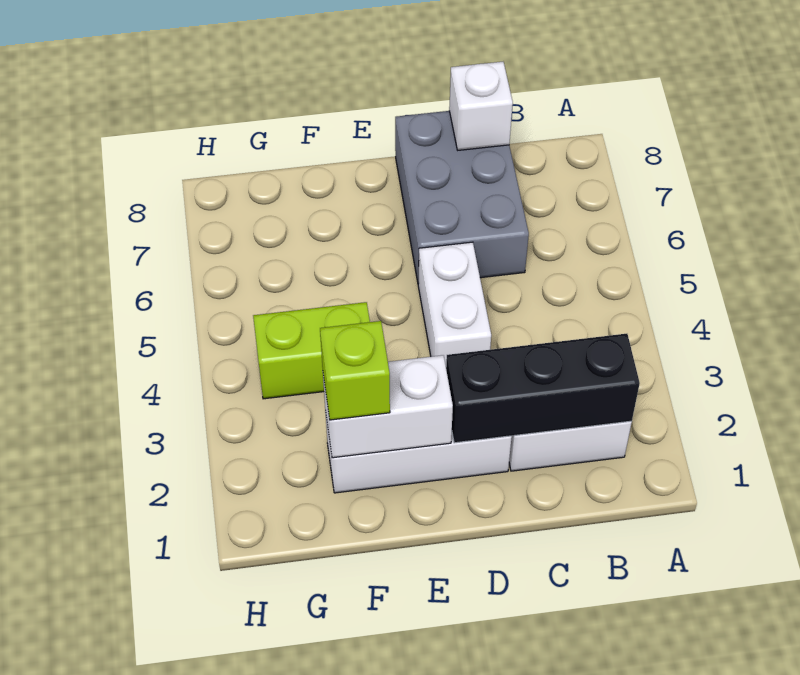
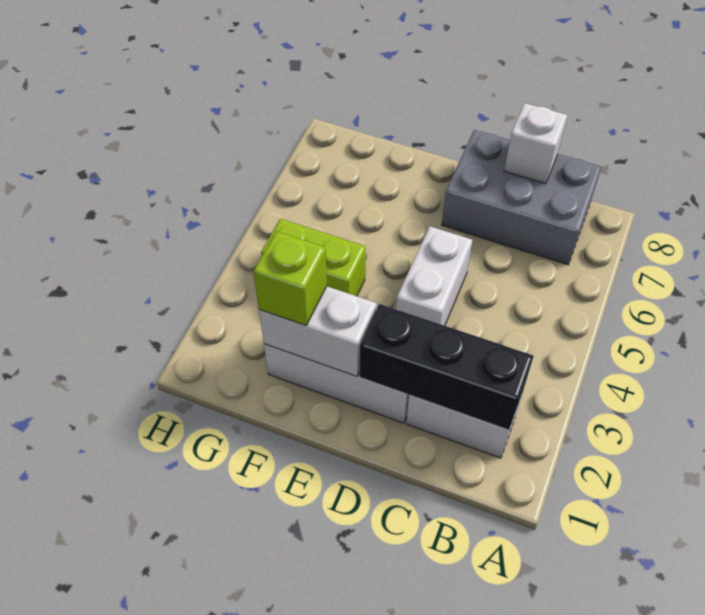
grey brick C6:D8 level 1 -> grey brick B7:D8 level 1

